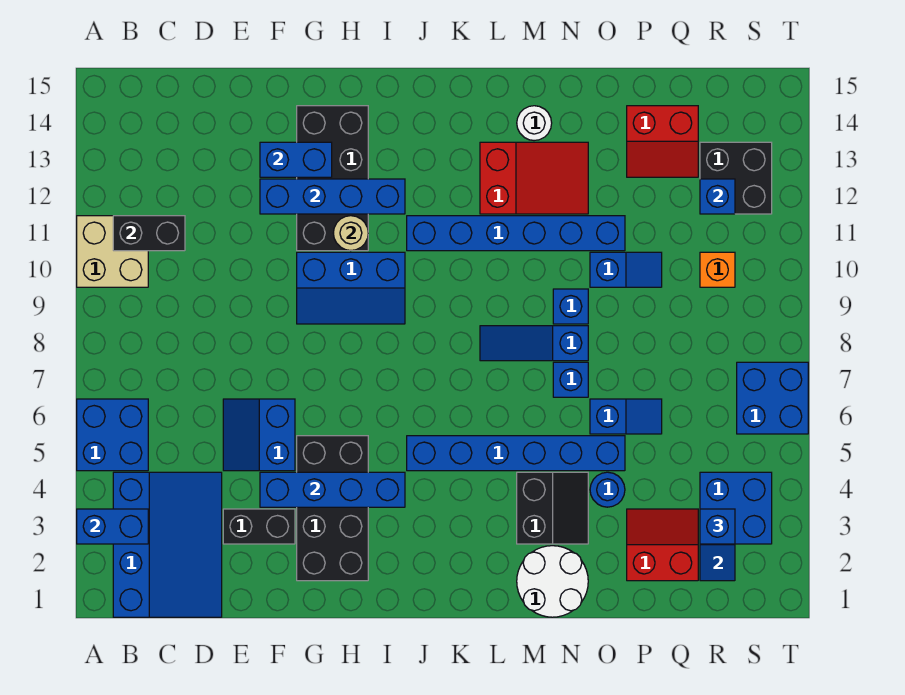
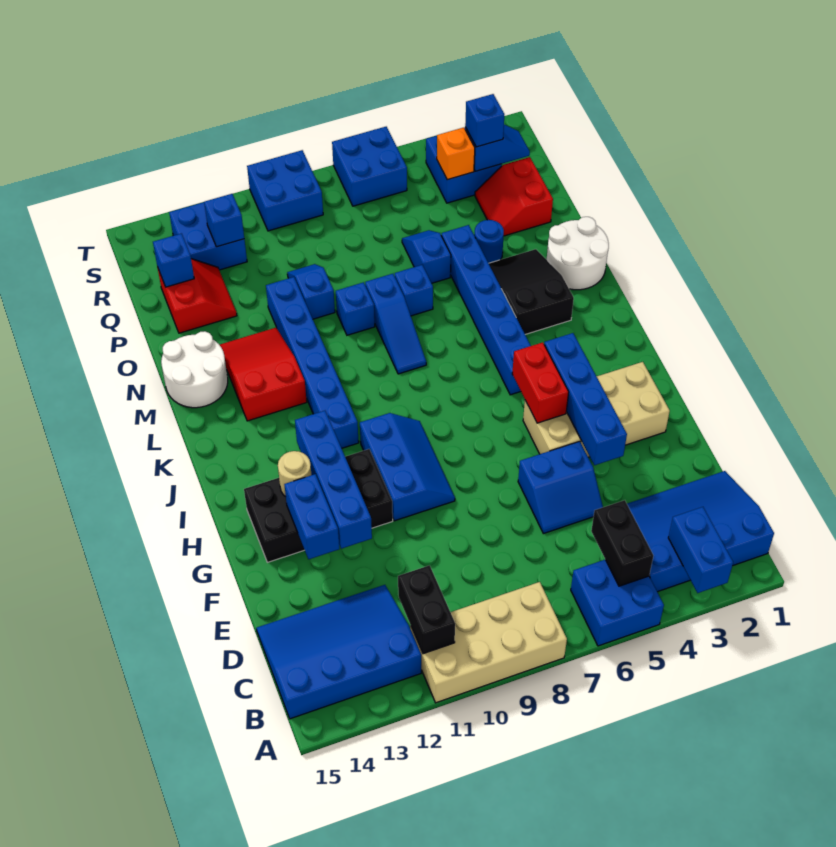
tan brick A10:B11 level 1 -> tan brick A8:B11 level 1
none -> blue slope B12:D15 level 1 top B
black brick E3:F3 level 1 -> black brick B5:C5 level 2
black brick G2:H5 level 1 -> tan brick G2:H5 level 1
none -> red brick H5:I5 level 2
tan round brick H11 level 2 -> tan round brick H13 level 2
black slope M3:N4 level 1 top M -> black slope L3:N4 level 1 top L
white round brick M14 level 1 -> white round brick M14:N15 level 1
none -> blue brick Q14 level 2
orange brick R10 level 1 -> orange brick R4 level 2
black brick R12:S13 level 1 -> blue brick R12:S13 level 1
none -> blue brick S9:T10 level 1

